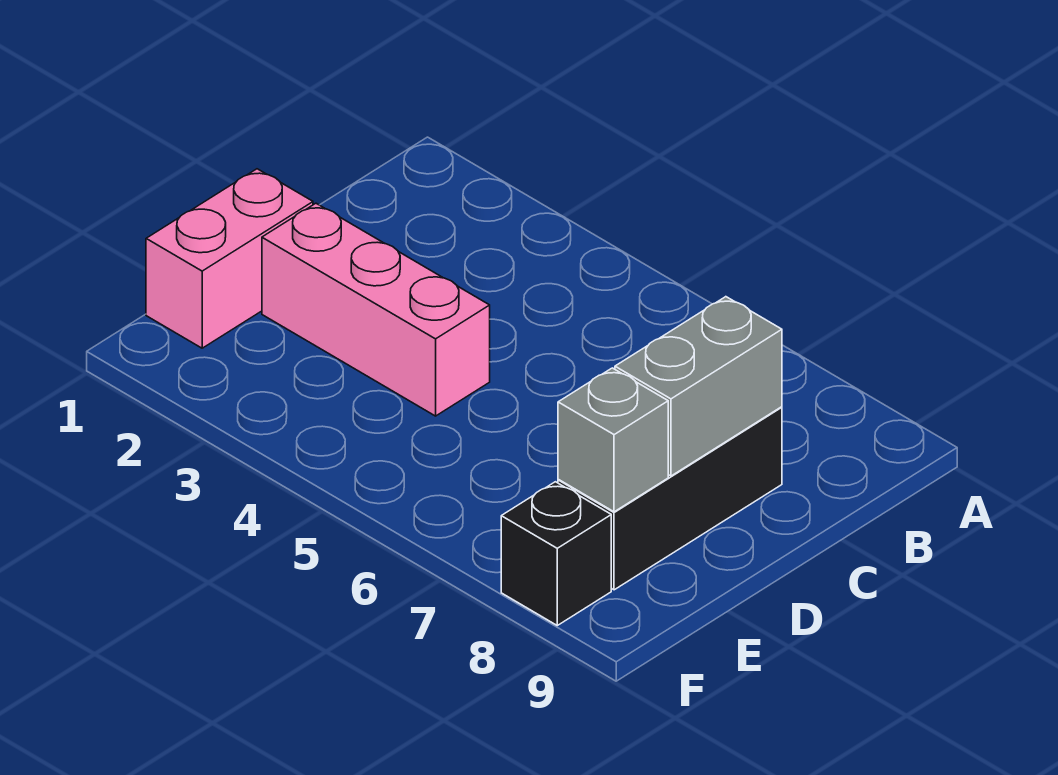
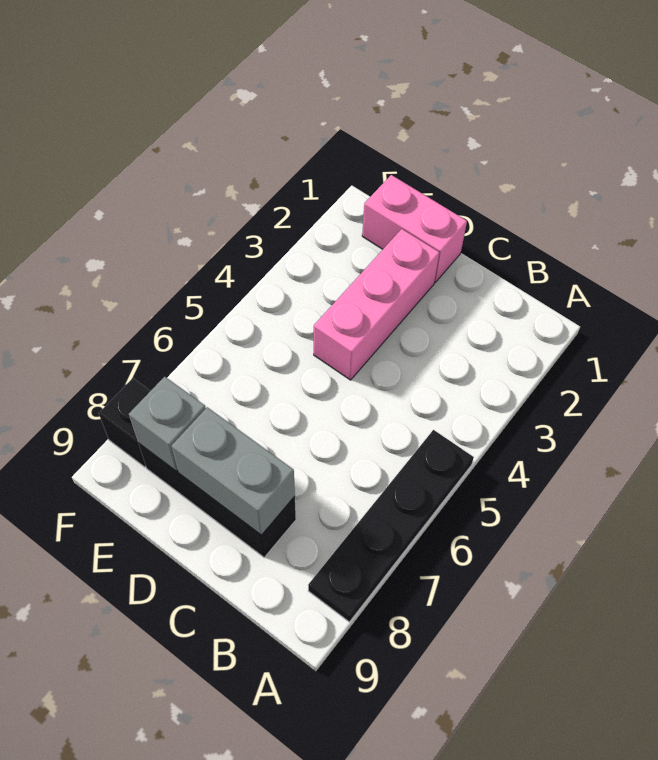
none -> black plate A5:A8 level 1

